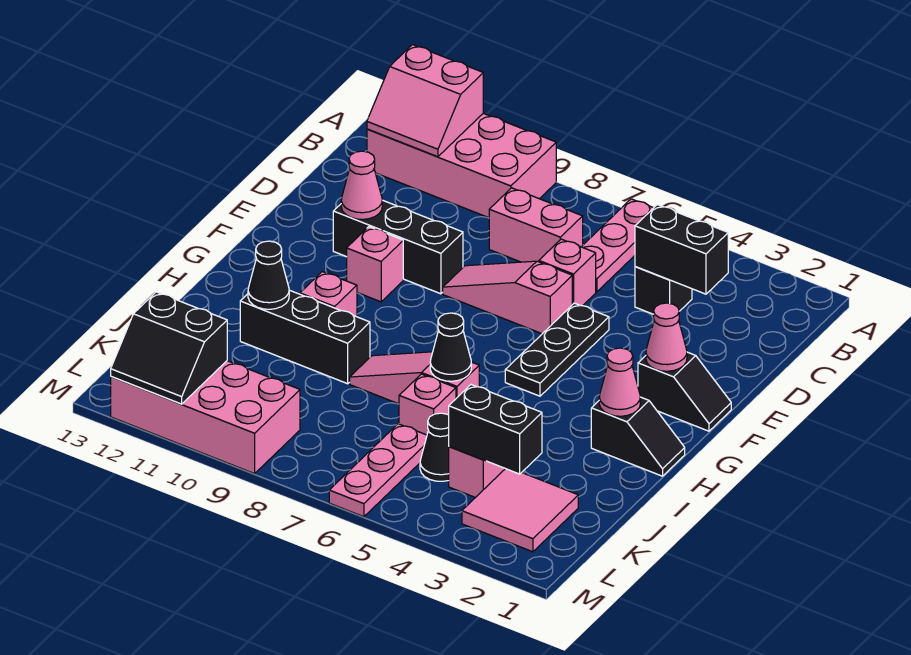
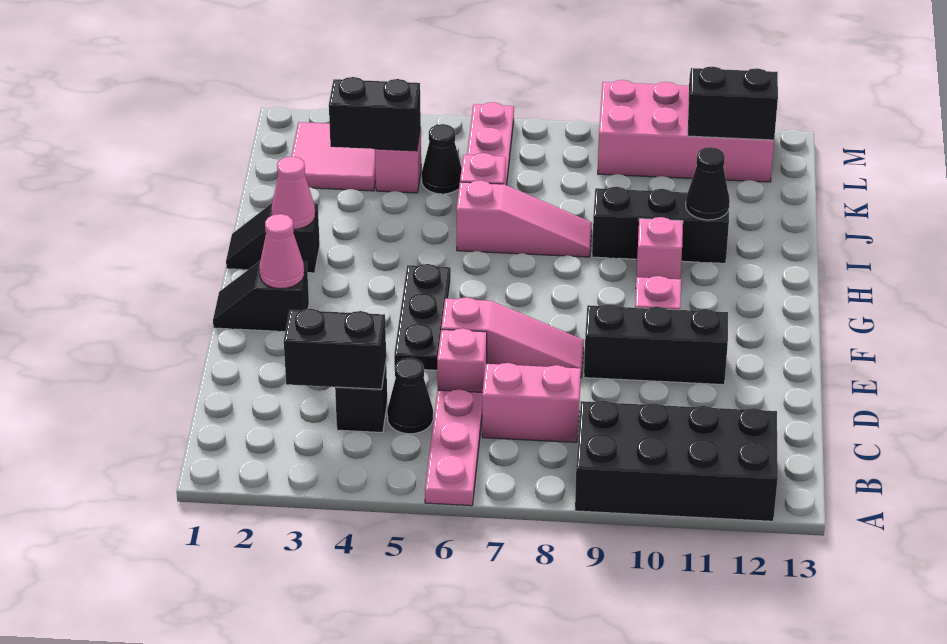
pink brick A9:B12 level 1 -> black brick A9:B12 level 1
pink slope A11:B12 level 2 top A -> none
pink cone E11 level 2 -> none
black cone I6 level 2 -> black cone C5 level 1

